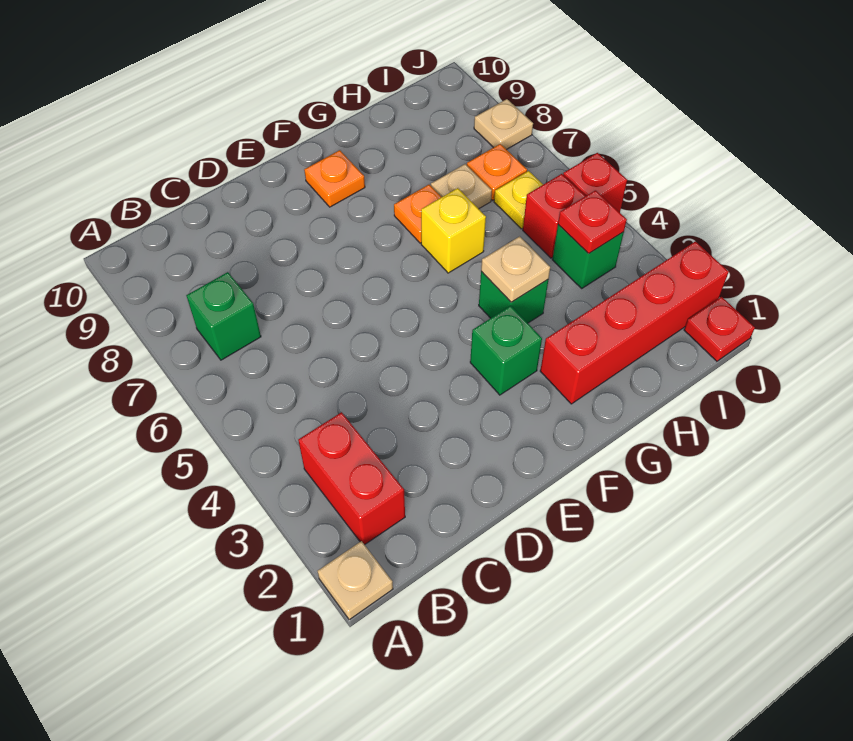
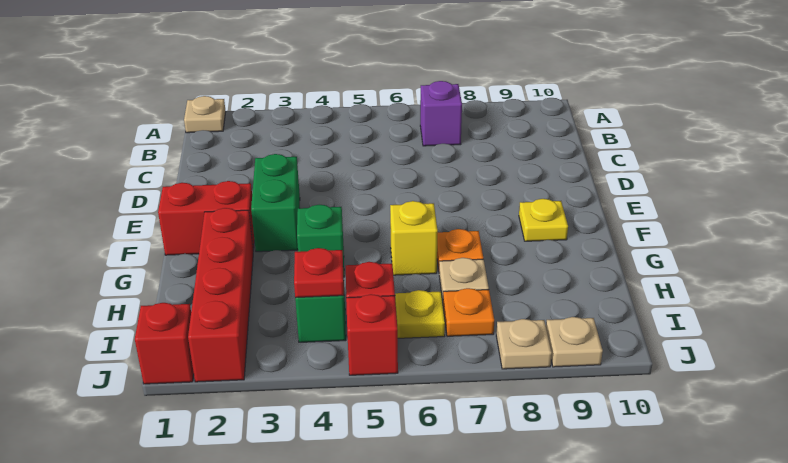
red brick B2:B3 level 1 -> red brick F1:F2 level 1
green brick B7 level 1 -> purple brick B7 level 1
green brick F3 level 1 -> green brick E3:F3 level 1
orange plate F9 level 1 -> yellow plate F9 level 1
tan plate G4 level 2 -> tan plate J9 level 1
red plate J1 level 1 -> red brick J1 level 1

